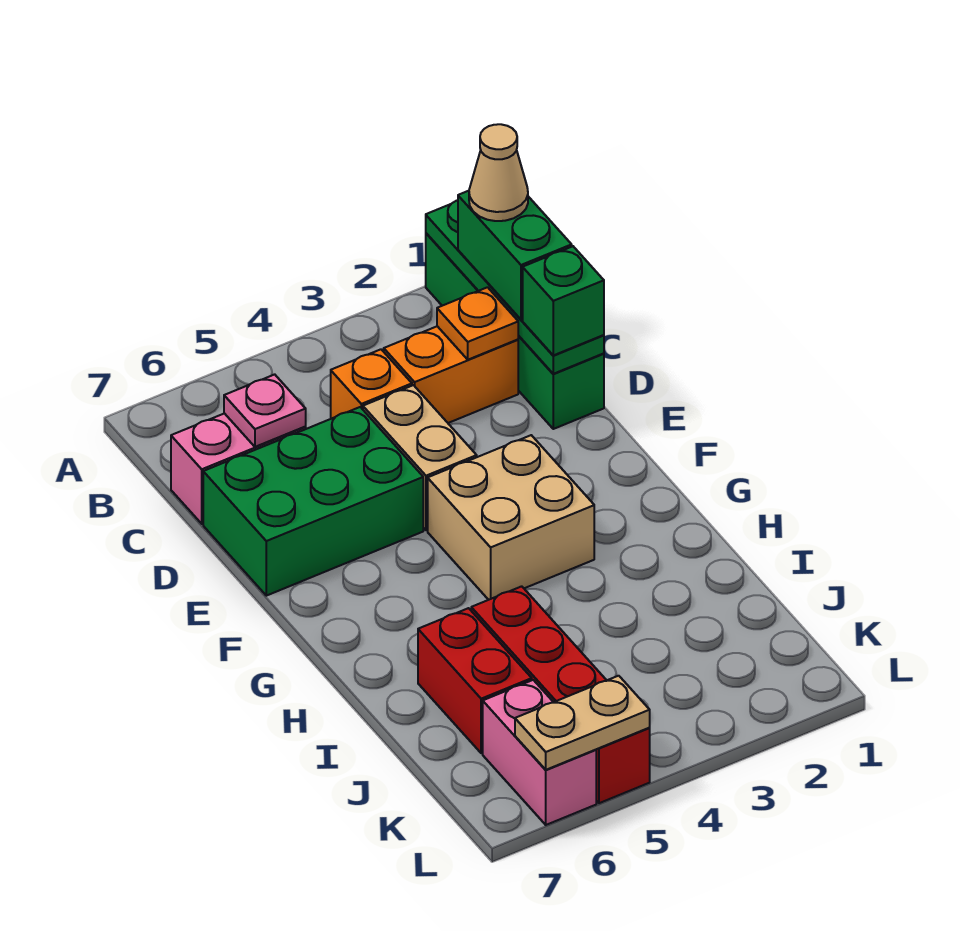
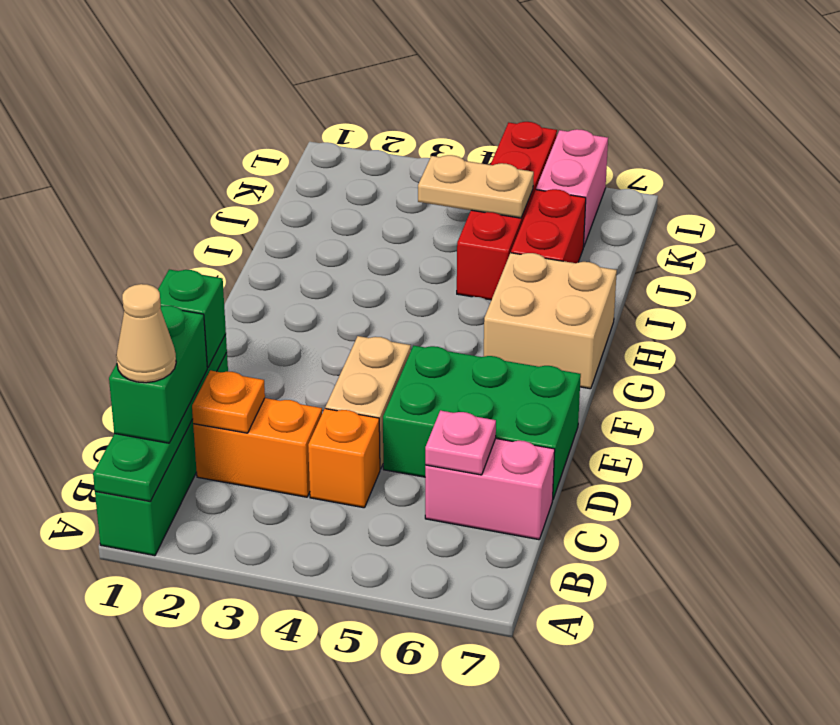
tan brick F3:G4 level 1 -> tan brick G6:H7 level 1
tan plate L5:L6 level 2 -> tan plate J4:J5 level 2

